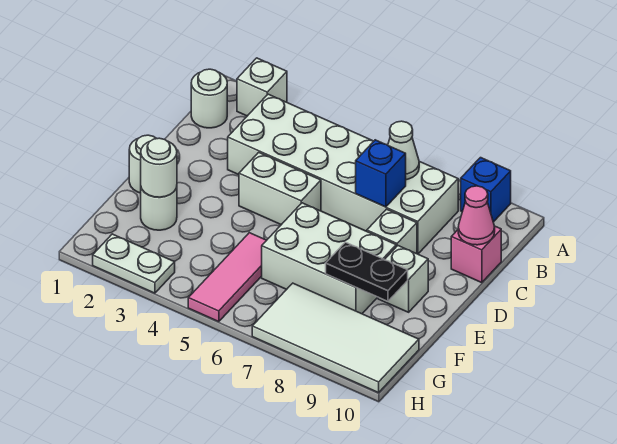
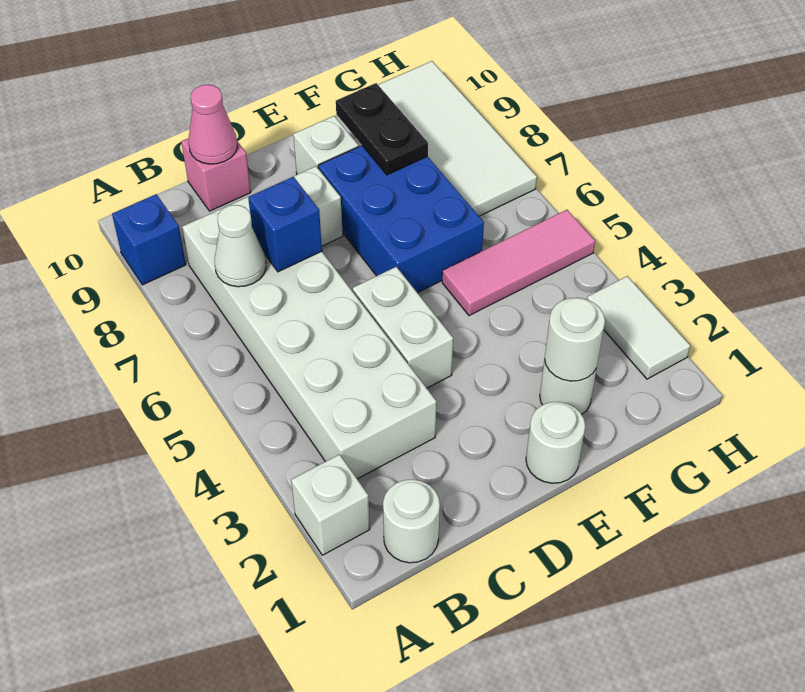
white brick E6:F8 level 1 -> blue brick E6:F8 level 1
white plate H2:H3 level 1 -> white tile H2:H3 level 1

